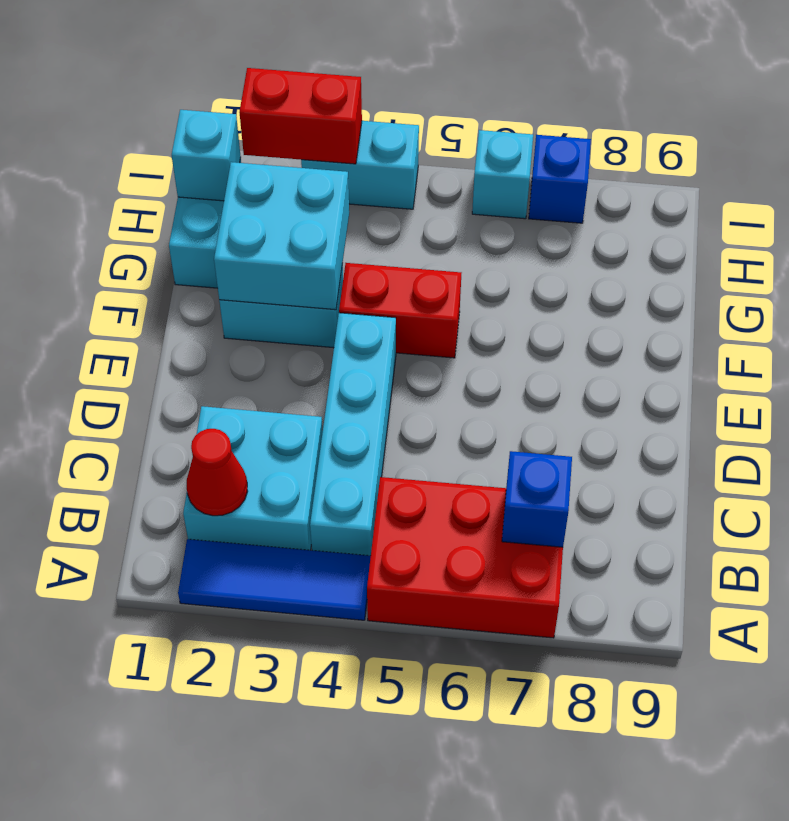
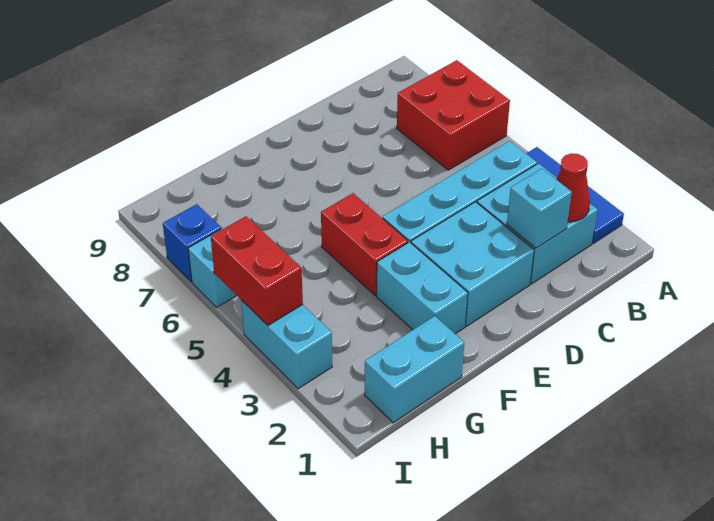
red brick A5:B7 level 1 -> red brick A6:B7 level 1
blue brick B7 level 2 -> none
cyan brick F2:G3 level 2 -> cyan brick D2:E3 level 1
cyan brick H1 level 2 -> cyan brick C2 level 2
red brick I2:I3 level 2 -> red brick I4:I5 level 2

